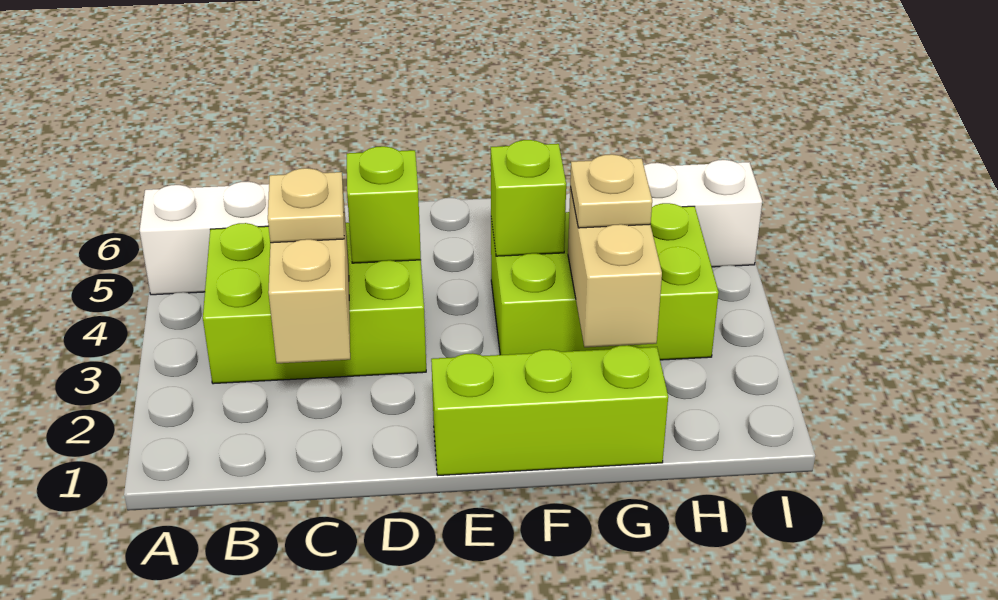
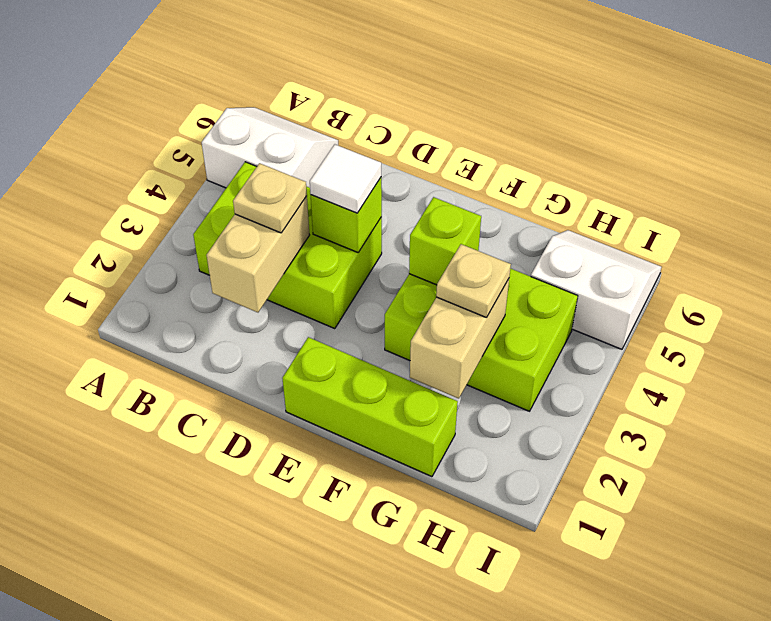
none -> white tile D4 level 3

